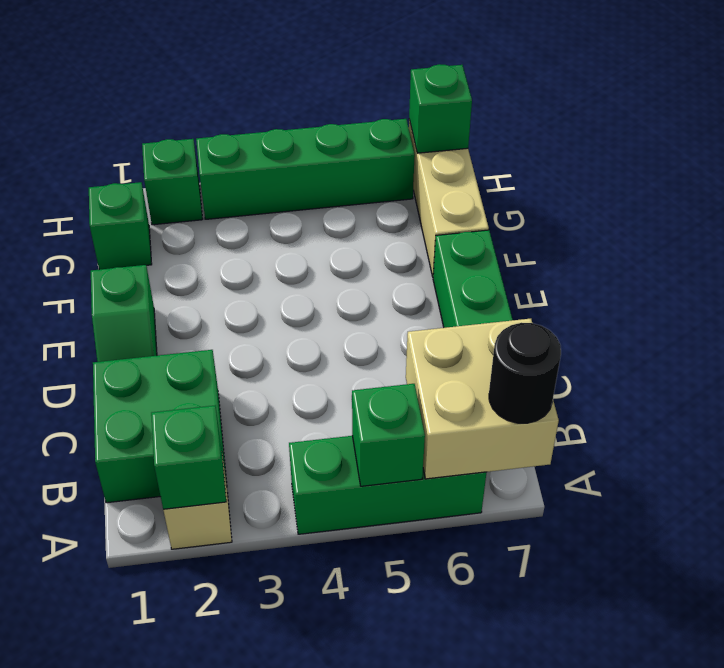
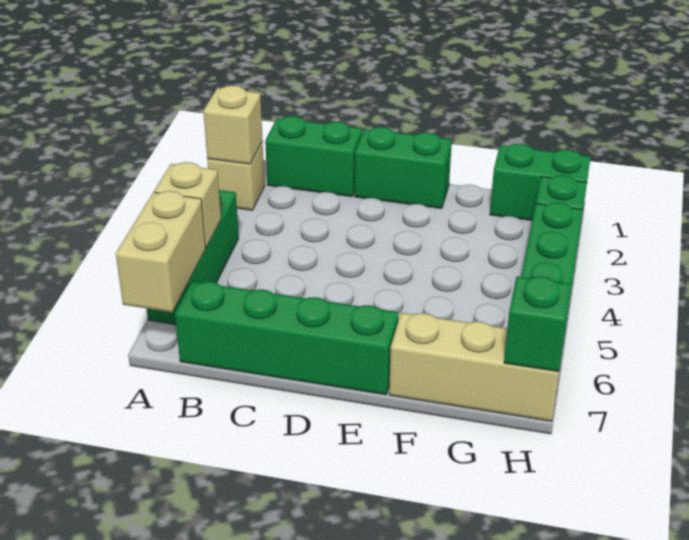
green brick A2 level 2 -> tan brick A2 level 2
green brick A5 level 2 -> tan brick A5 level 2
tan brick A6:B7 level 2 -> tan brick A6:A7 level 2
black round brick A7 level 3 -> none
green brick B1:C2 level 1 -> green brick B1:C1 level 1
green slope D1:E1 level 1 top E -> green brick D1:E1 level 1
green brick G1 level 1 -> green brick G1:H1 level 1

